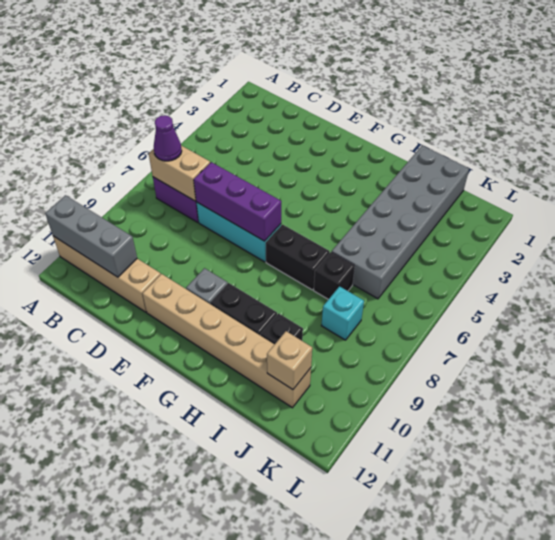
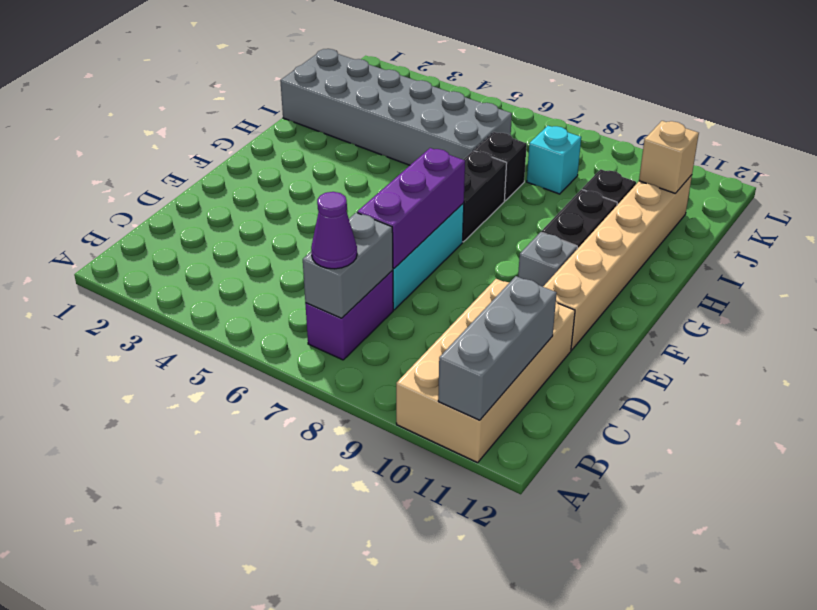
tan brick A11:D11 level 1 -> tan brick A10:D11 level 1
tan brick B7:C7 level 2 -> grey brick B7:C7 level 2

